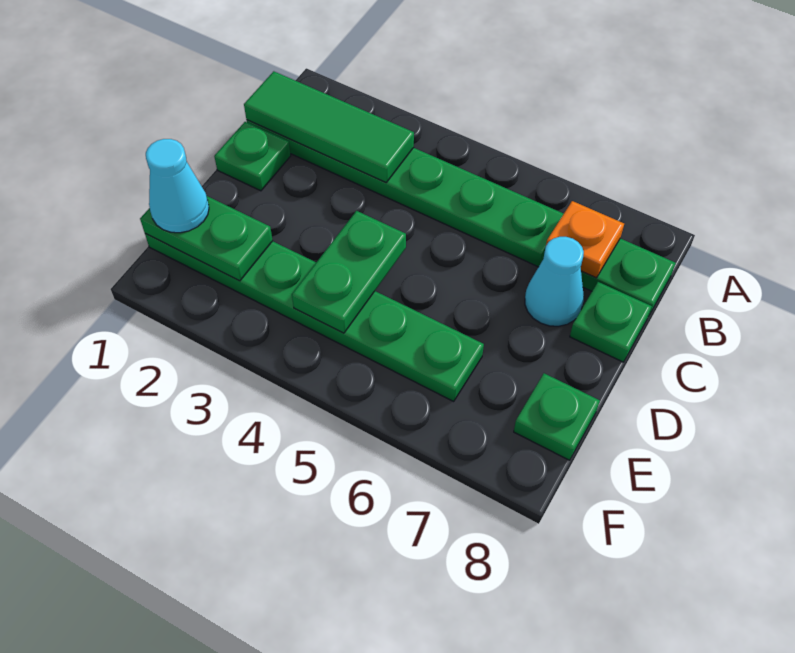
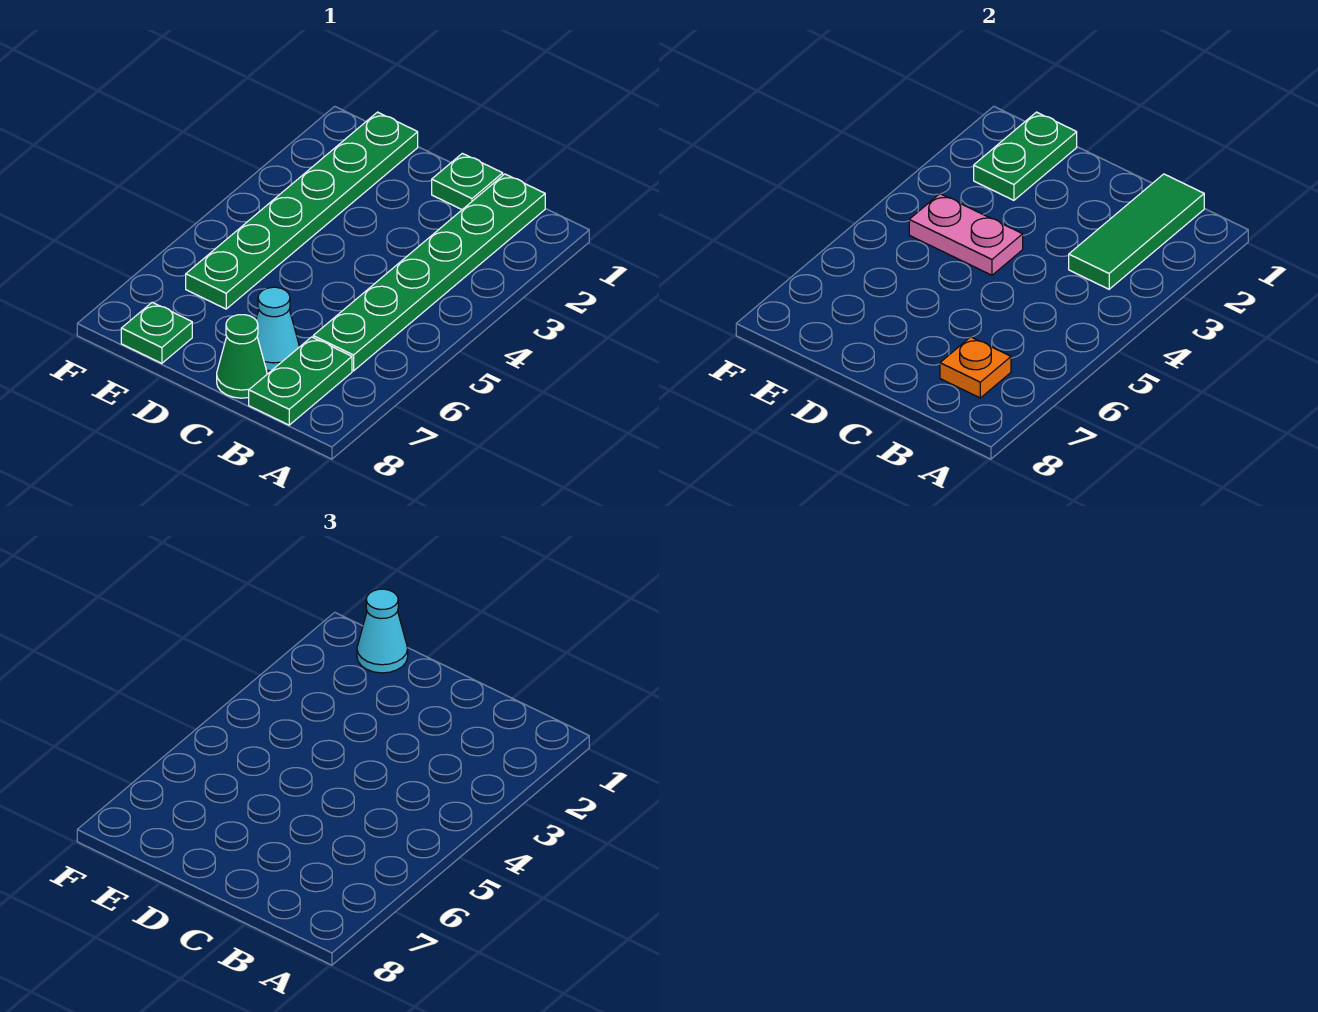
green plate C8 level 1 -> green cone C8 level 1
green plate D4:E4 level 2 -> pink plate D4:E4 level 2

